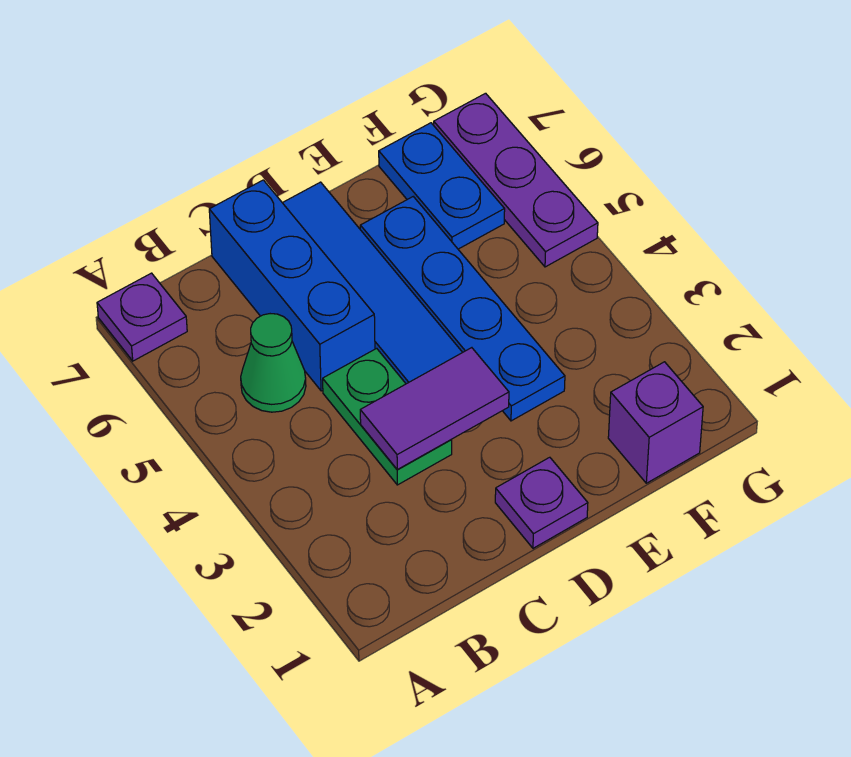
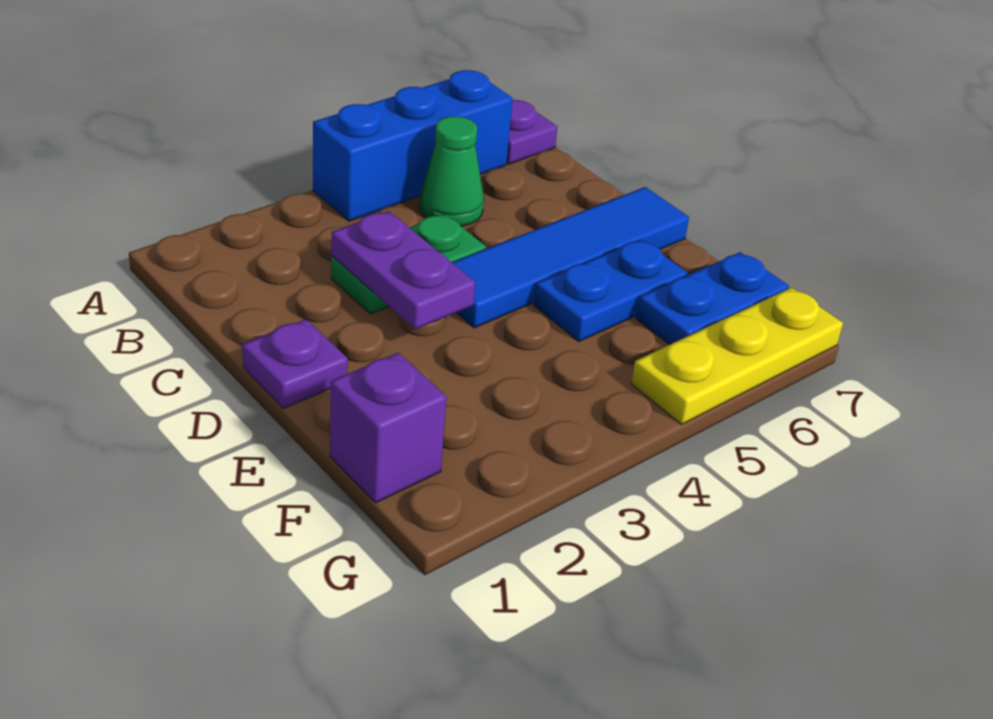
purple tile C3:D3 level 2 -> purple plate C3:D3 level 2
blue brick C5:C7 level 1 -> blue brick A4:A6 level 1
blue plate E3:E6 level 1 -> blue plate E5:E6 level 1
purple plate G5:G7 level 1 -> yellow plate G5:G7 level 1

